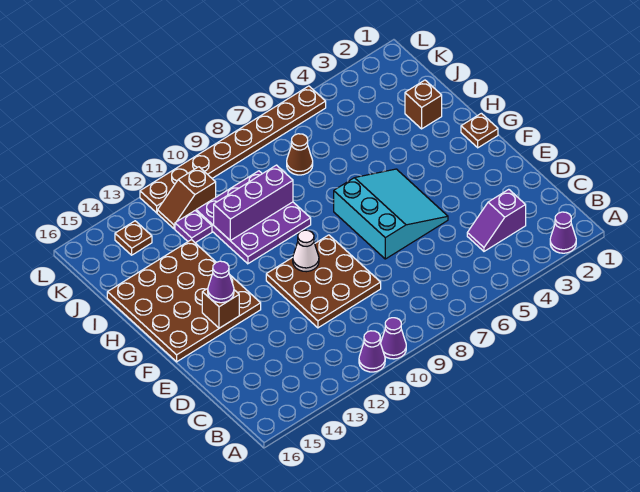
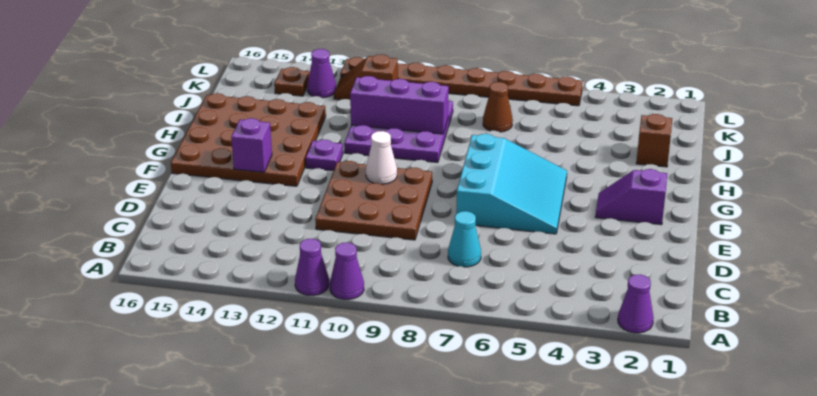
purple slope C3:C4 level 1 top 3 -> purple slope F2:F3 level 1 top 2
none -> cyan cone C7 level 1
brown brick F14 level 2 -> purple brick F14 level 2
purple cone F14 level 3 -> purple cone K13 level 1
brown plate G1 level 1 -> none
purple plate J12 level 1 -> purple plate G12 level 1

